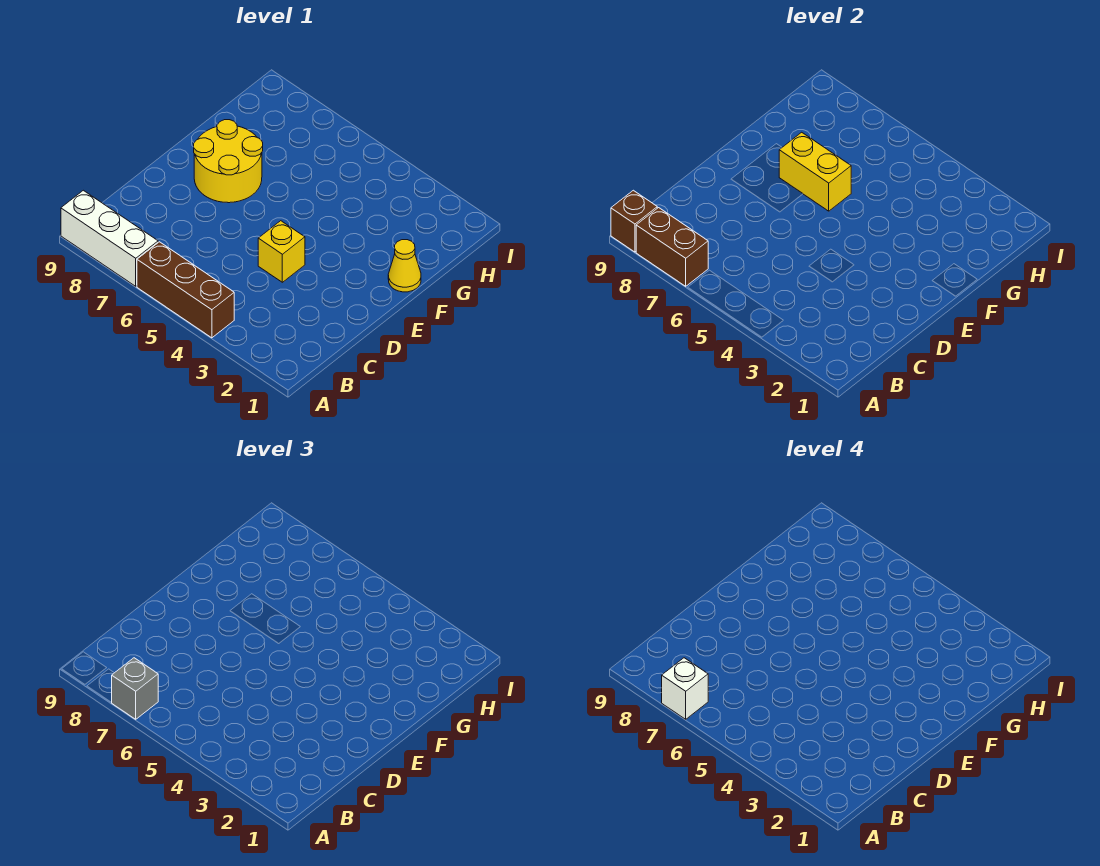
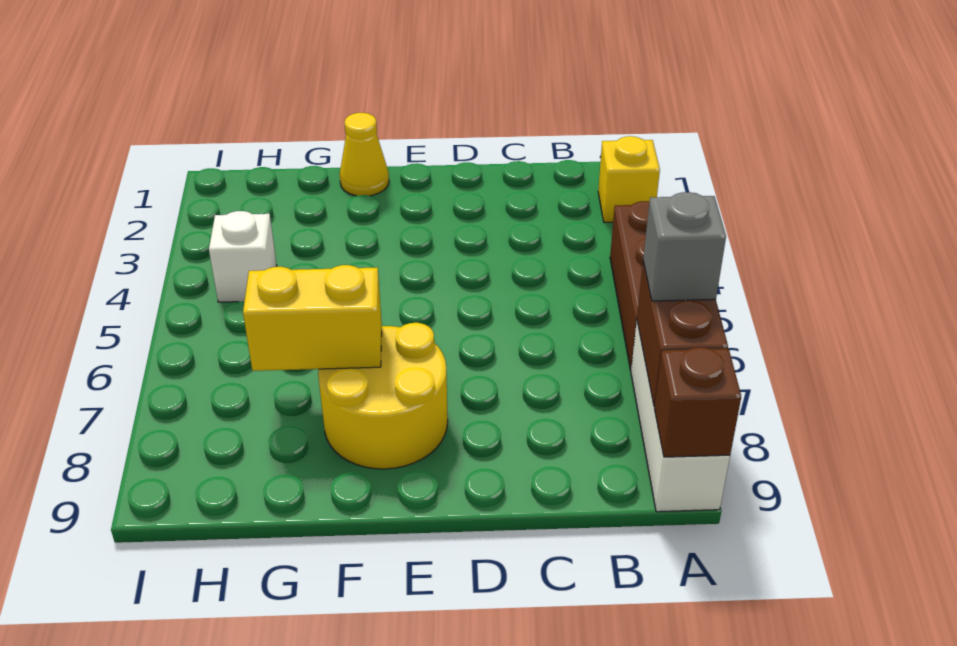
white brick A7 level 4 -> white brick H4 level 1
yellow brick D4 level 1 -> yellow brick A2 level 1
yellow brick F6:F7 level 2 -> yellow brick F7:G7 level 2

